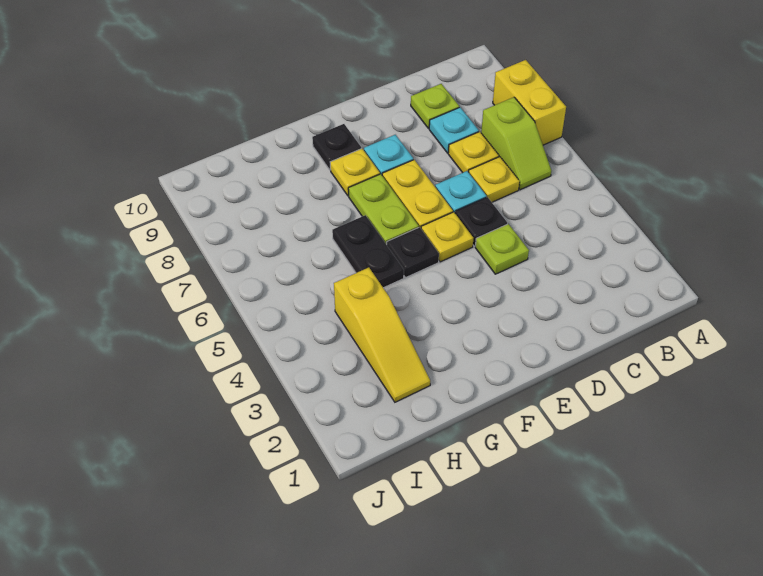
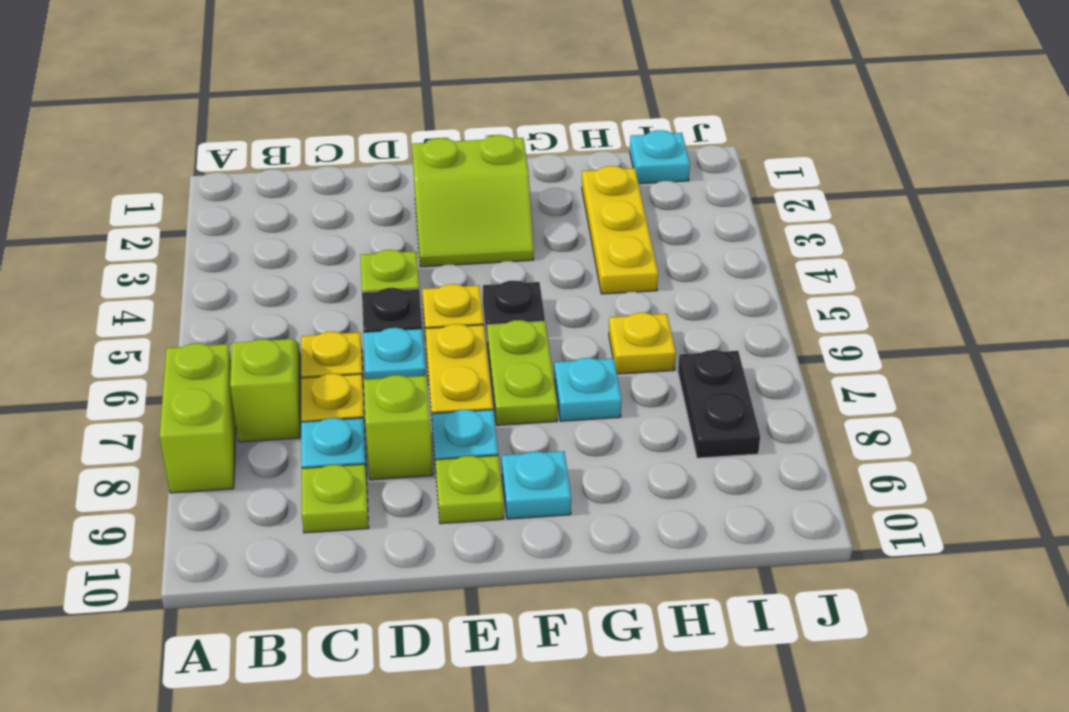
yellow brick A7:A8 level 1 -> lime brick A7:A8 level 1
none -> lime brick D8 level 1
none -> lime slope E2:F3 level 1 top 2
none -> lime plate E9 level 1
yellow plate F8 level 1 -> yellow plate H6 level 1
black plate F9 level 1 -> cyan plate F9 level 1
black plate G5:G6 level 1 -> black plate I7:I8 level 1
none -> cyan plate G7 level 1
yellow slope H2:H4 level 1 top 4 -> yellow plate H2:H4 level 1
none -> cyan plate I1 level 1

